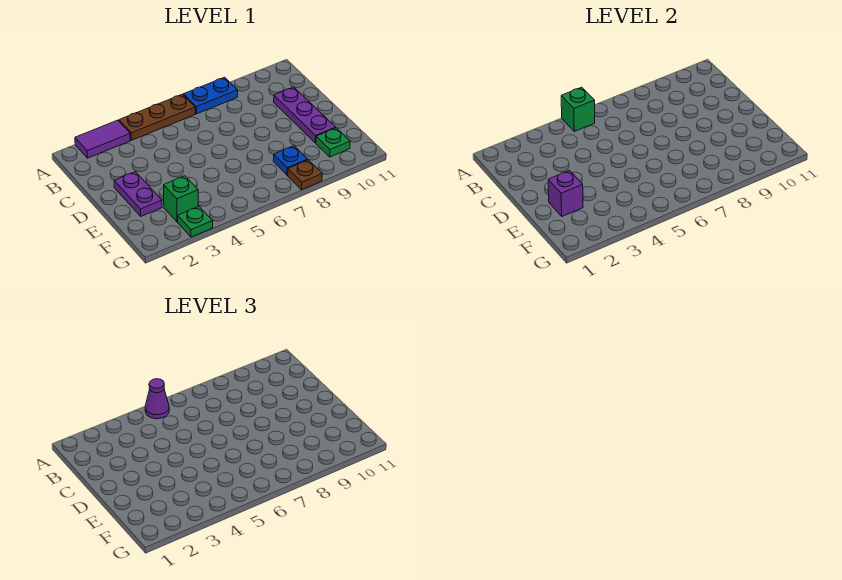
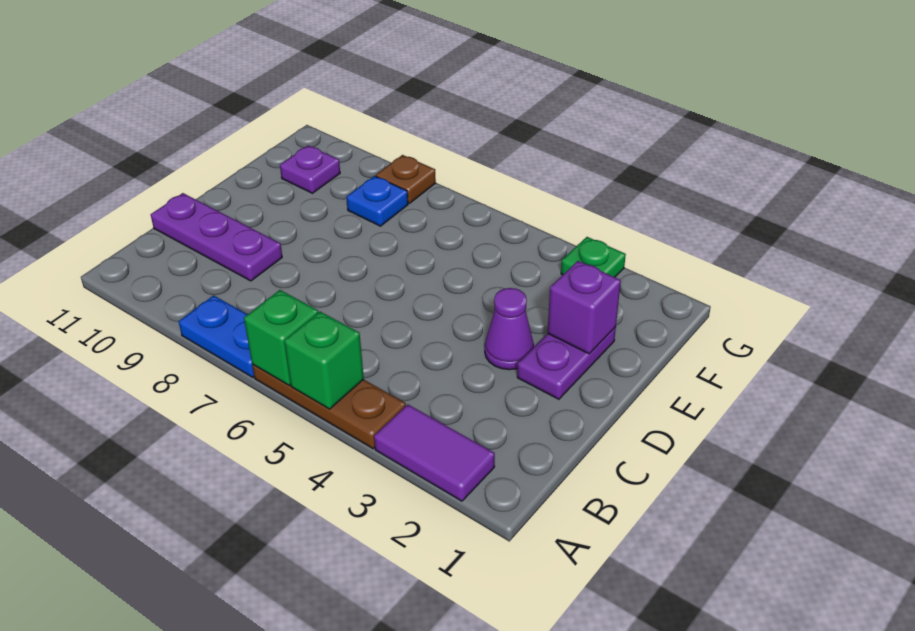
purple cone A5 level 3 -> purple cone D3 level 1
purple plate C10:E10 level 1 -> purple plate C9:C11 level 1
green brick F3 level 1 -> green brick A6 level 2
green plate F10 level 1 -> purple plate F10 level 1

